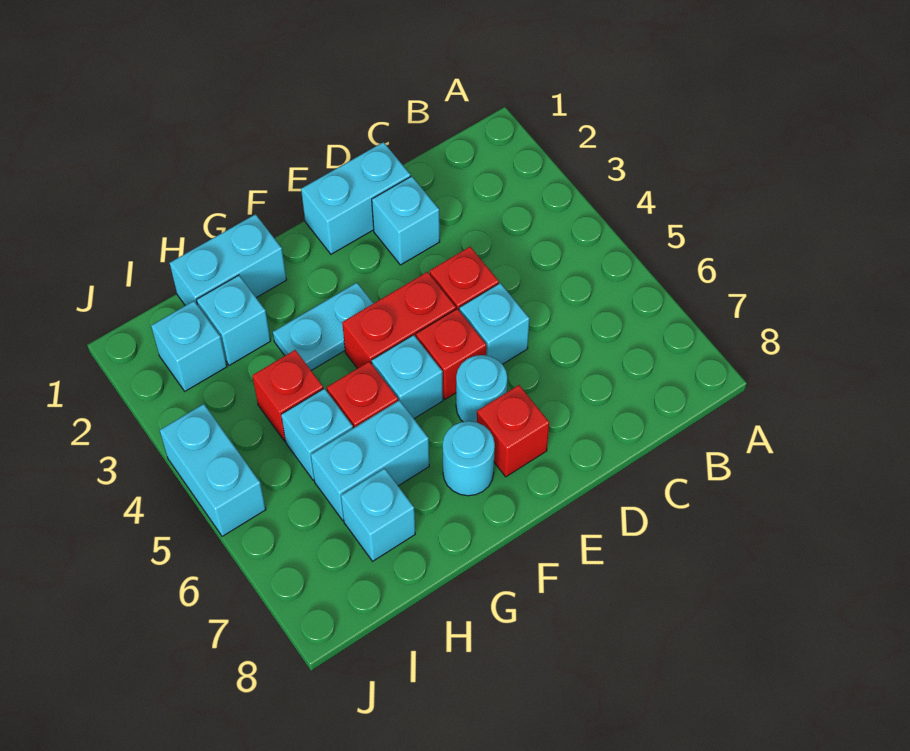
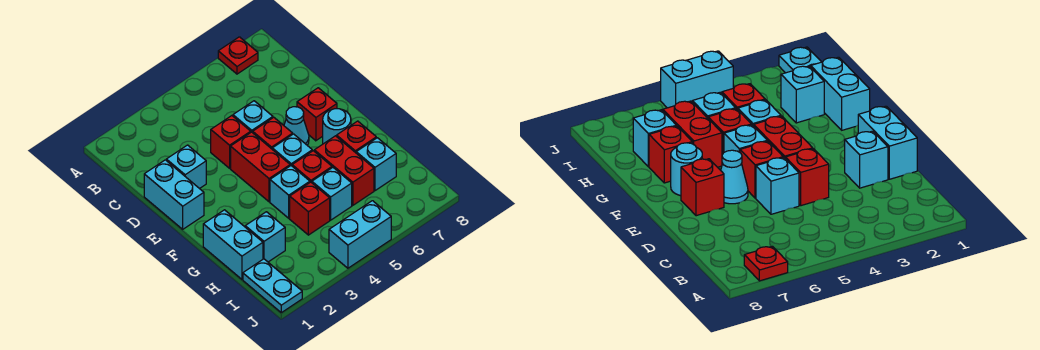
none -> red plate A7 level 1
cyan round brick E6 level 1 -> cyan cone E6 level 1
cyan plate F3:G3 level 1 -> cyan plate I1:J1 level 1
cyan brick G6:H6 level 1 -> red brick G6:H6 level 1
none -> red brick G7 level 1
cyan brick I2 level 1 -> cyan brick G4 level 1

